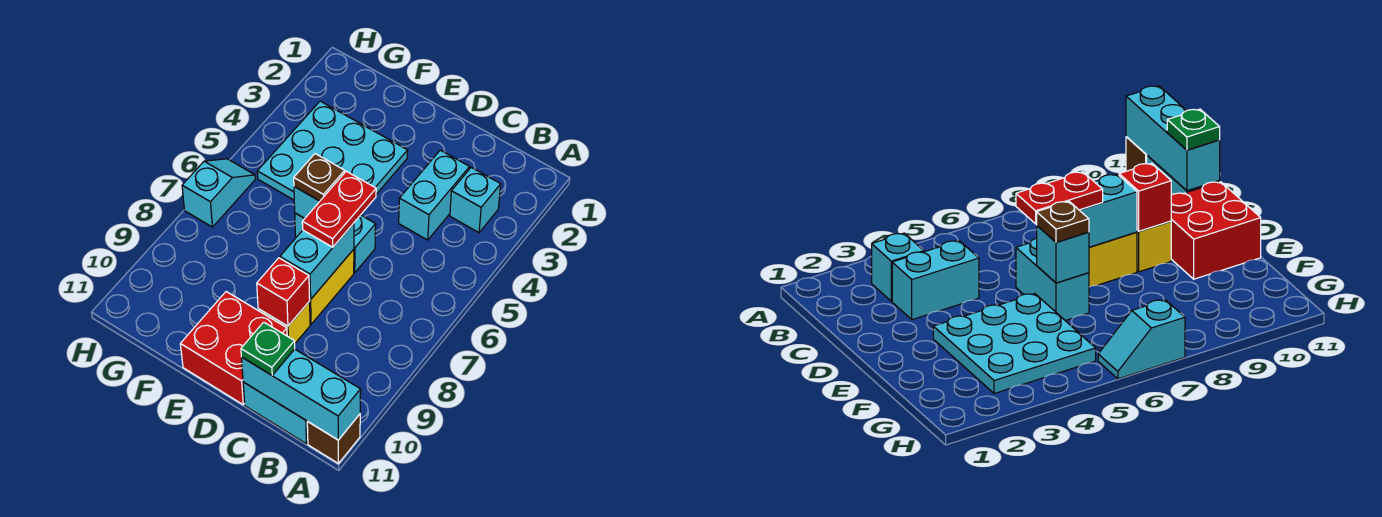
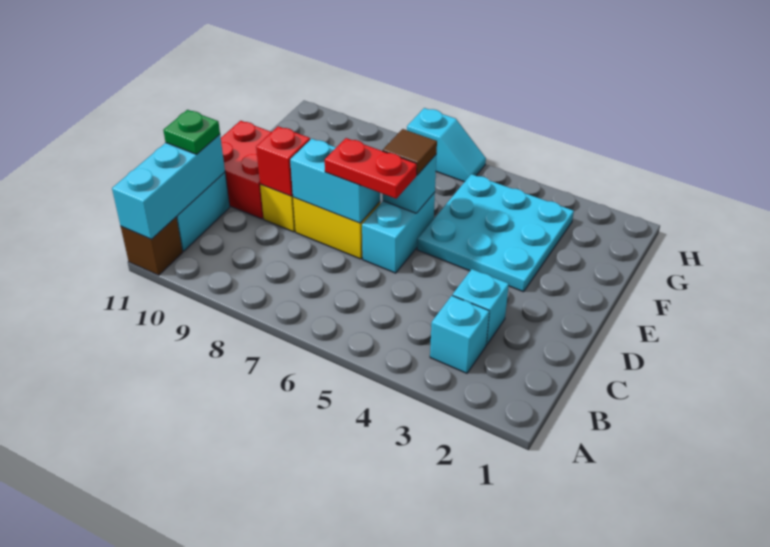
cyan brick C3:C4 level 1 -> cyan brick C3 level 1
brown plate E6 level 3 -> brown tile E6 level 3

